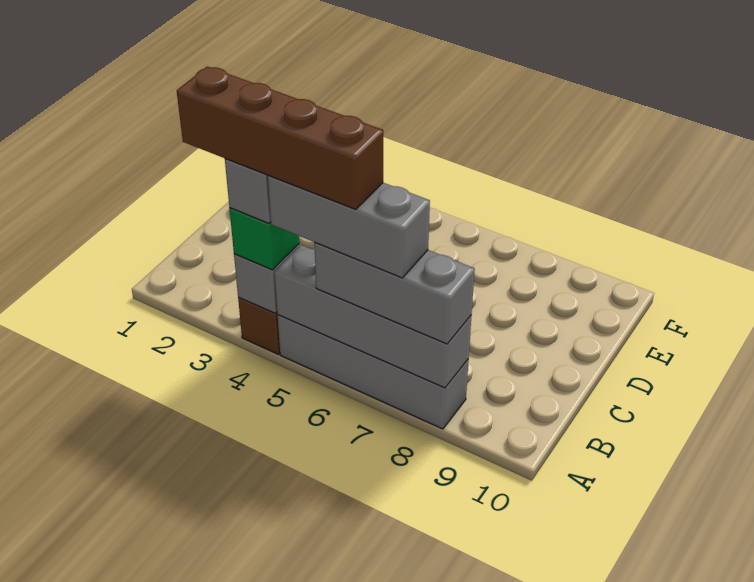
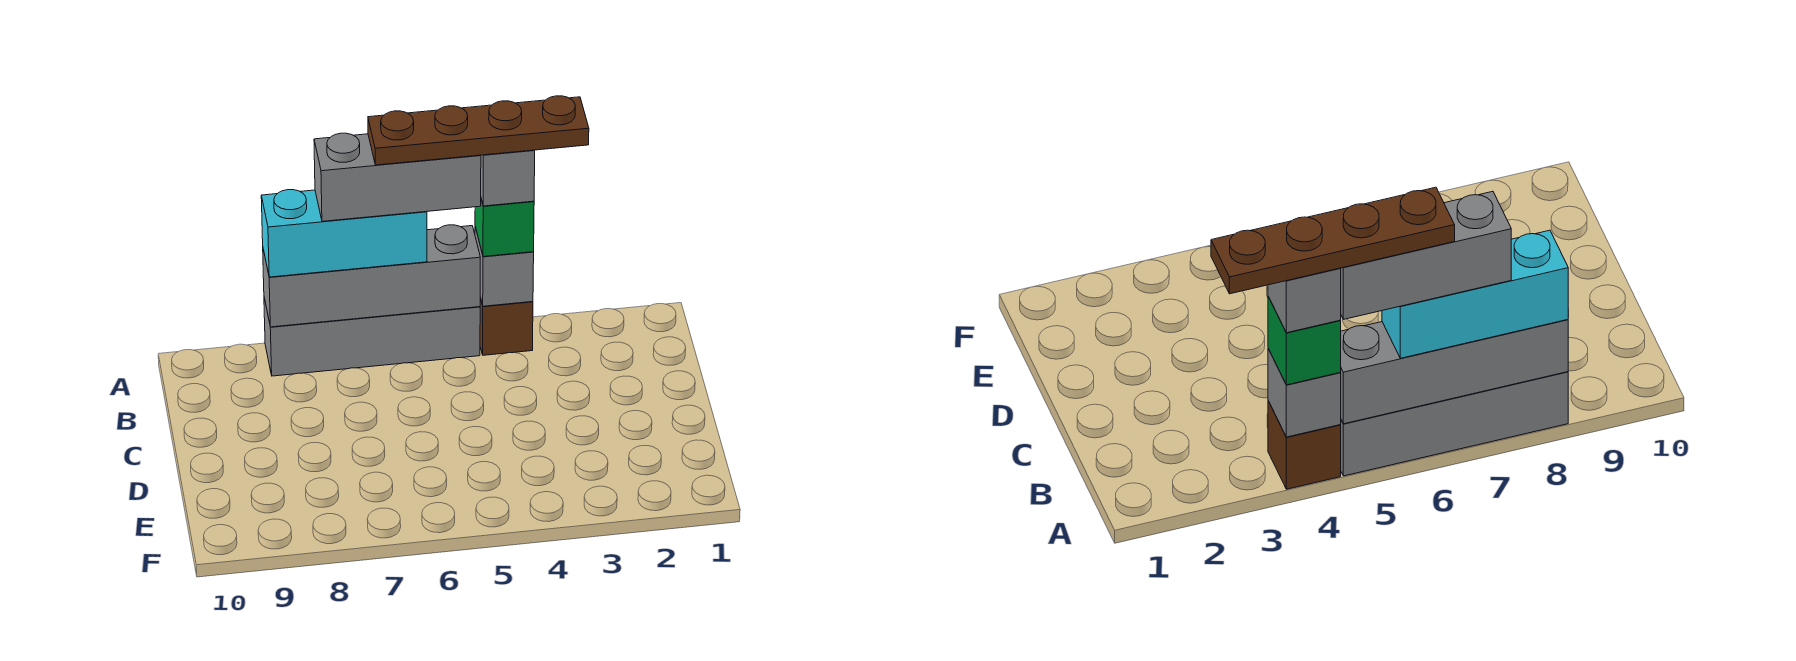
brown brick A3:A6 level 5 -> brown plate A3:A6 level 5
grey brick A6:A8 level 3 -> cyan brick A6:A8 level 3

